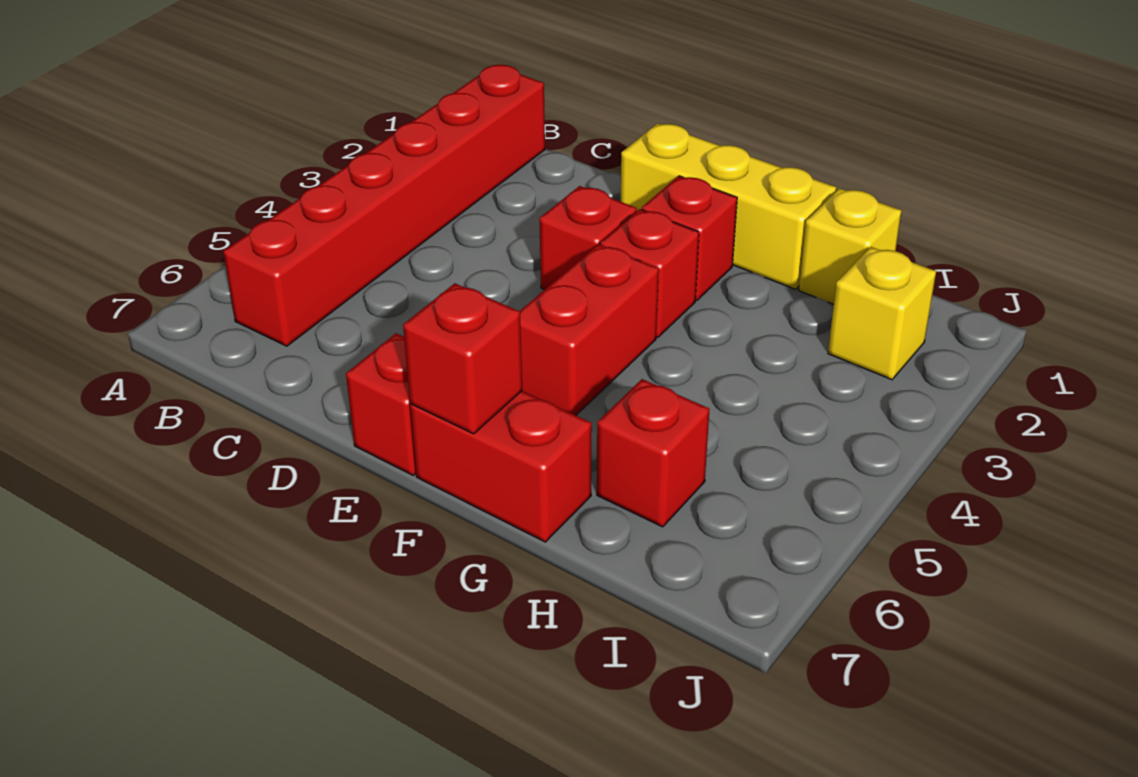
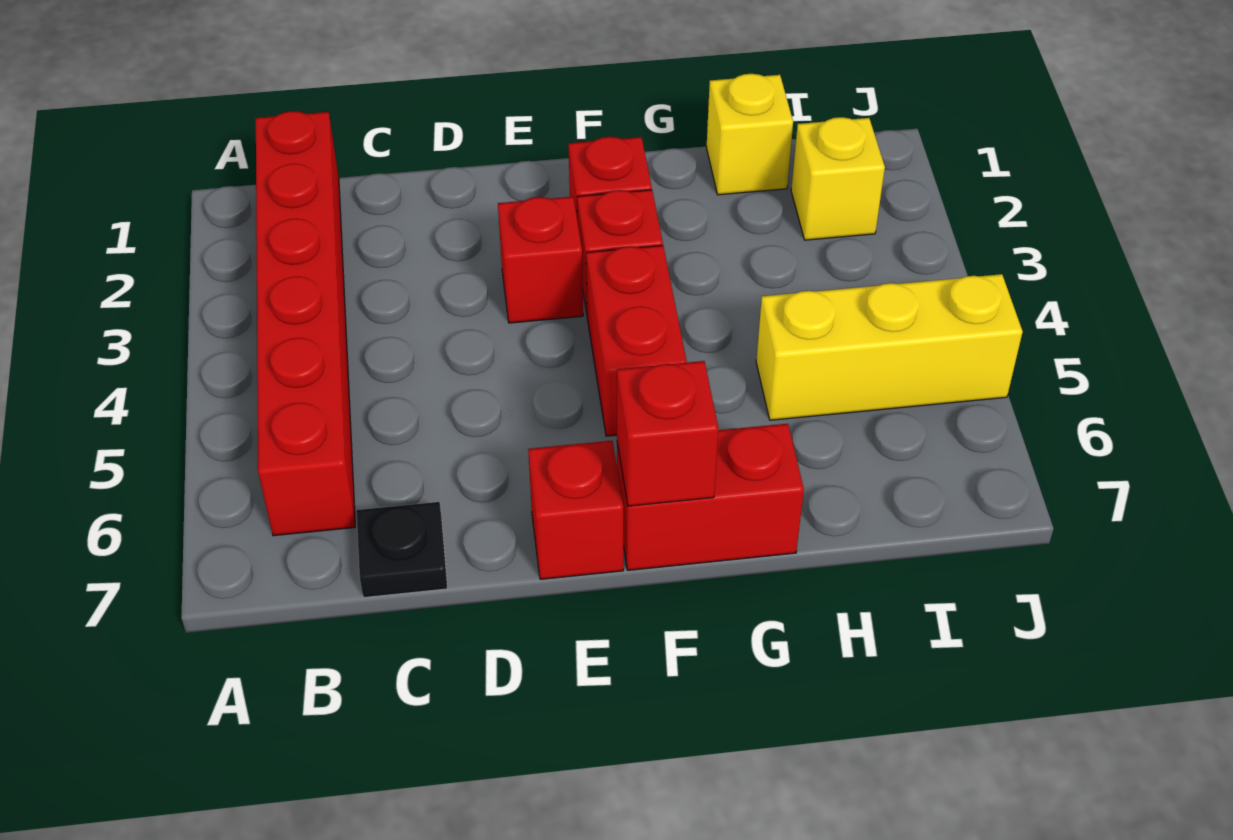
none -> black plate C7 level 1
yellow brick E1:G1 level 1 -> yellow brick H5:J5 level 1
red brick H6 level 1 -> none

